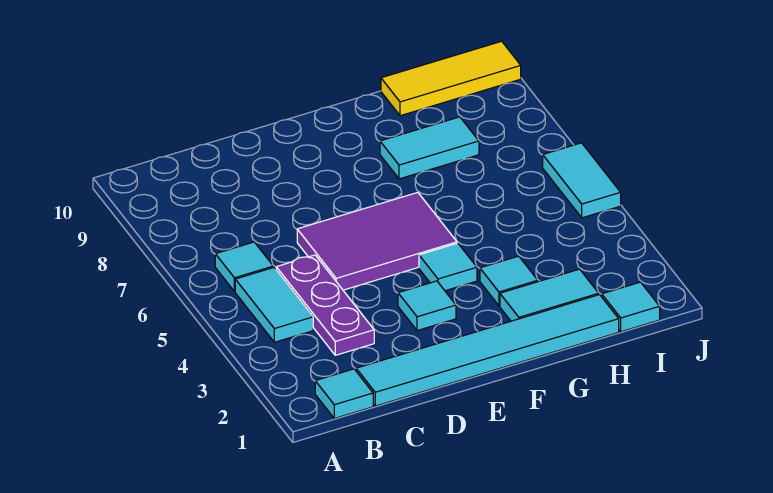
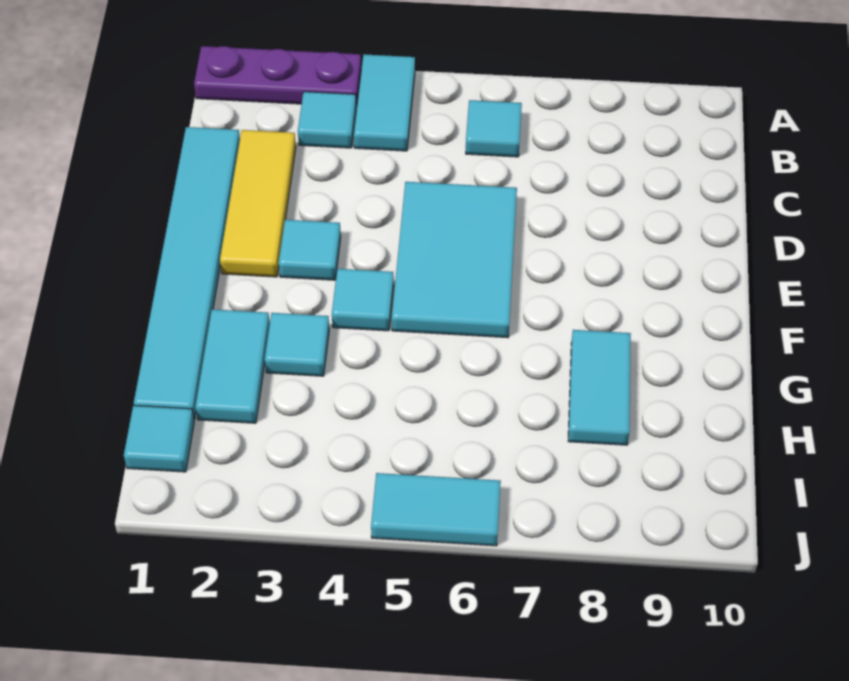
cyan tile B1 level 1 -> cyan tile B3 level 1
cyan tile B4:B5 level 1 -> cyan tile A4:B4 level 1
purple plate C3:C5 level 1 -> purple plate A1:A3 level 1
purple tile D5:F6 level 1 -> cyan tile D5:F6 level 1
yellow tile H10:J10 level 1 -> yellow tile C2:E2 level 1

